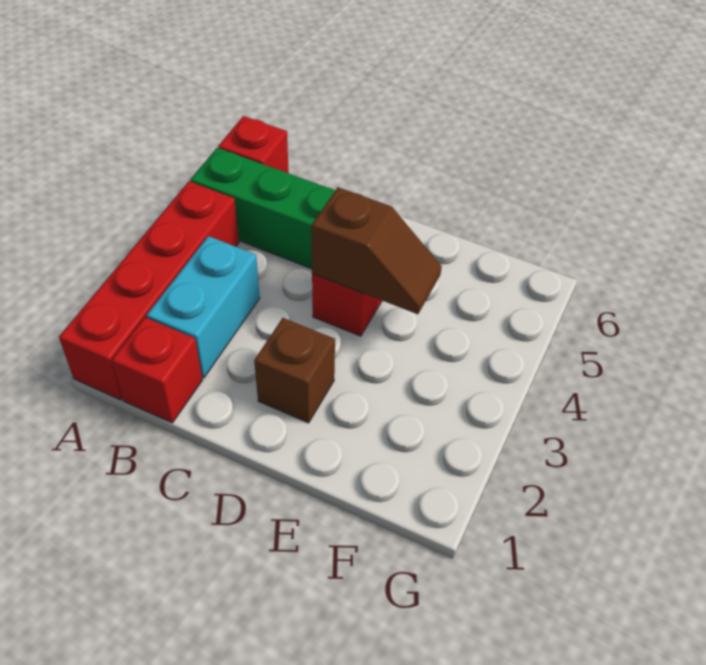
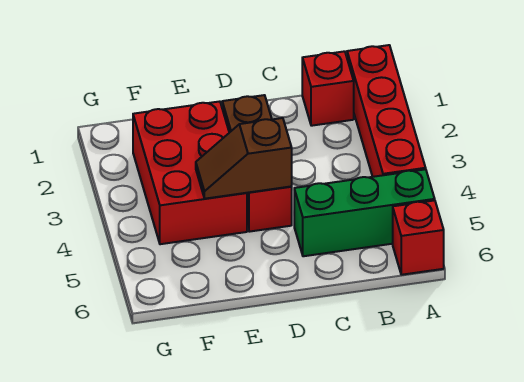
cyan brick B2:B3 level 1 -> none
none -> red brick E2:F4 level 1

